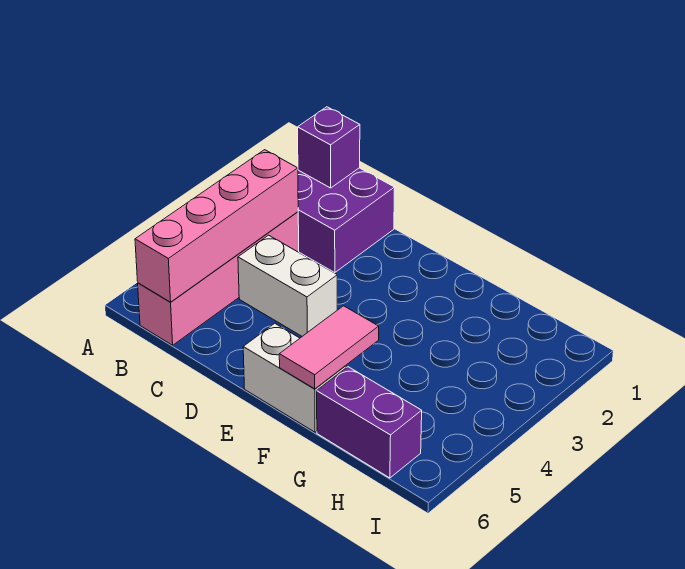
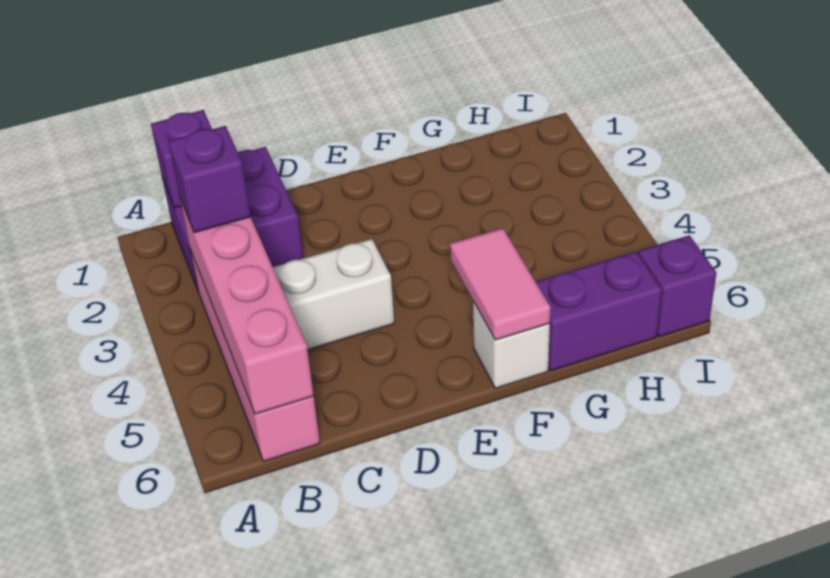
none -> purple brick B3 level 3
white brick E6:F6 level 1 -> white brick F6 level 1
none -> purple brick I6 level 1

